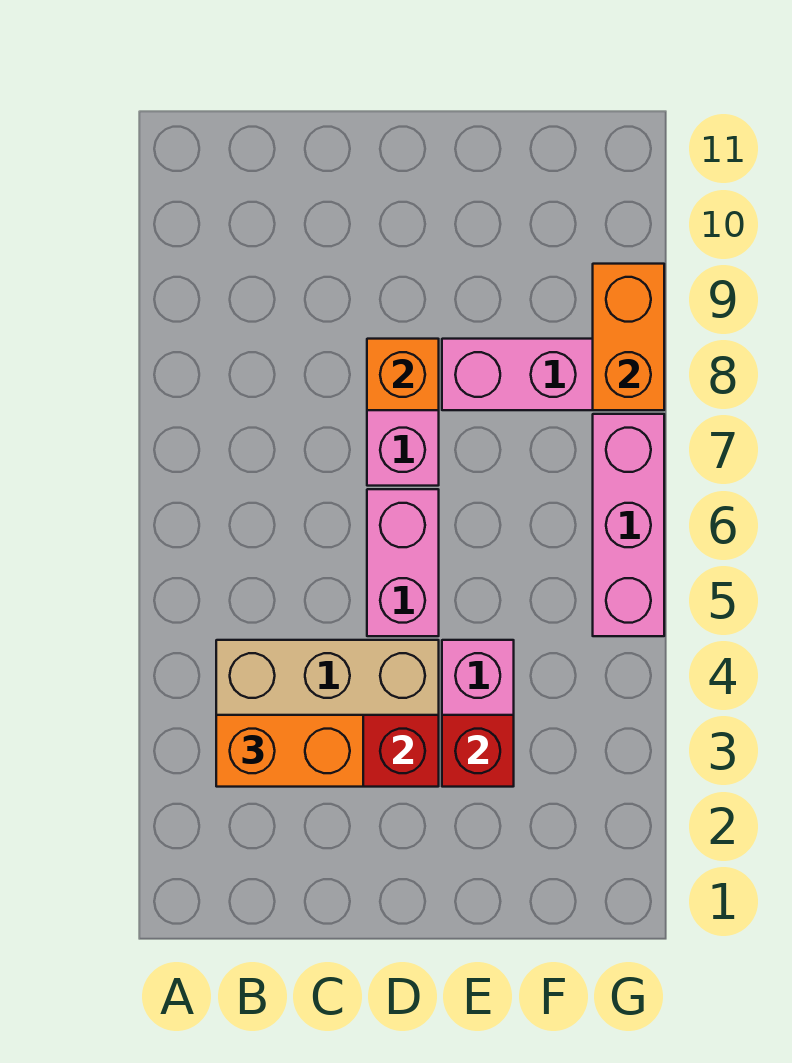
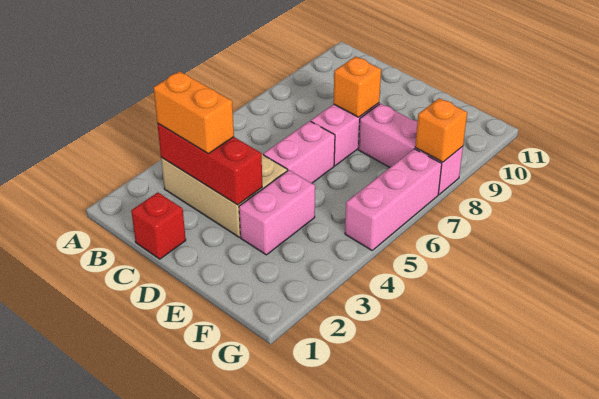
red brick E3 level 2 -> red brick C1 level 1
orange brick G8:G9 level 2 -> orange brick G8 level 2

